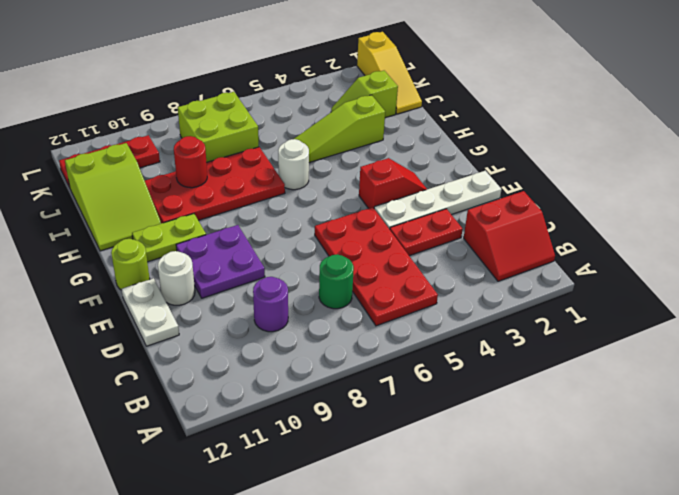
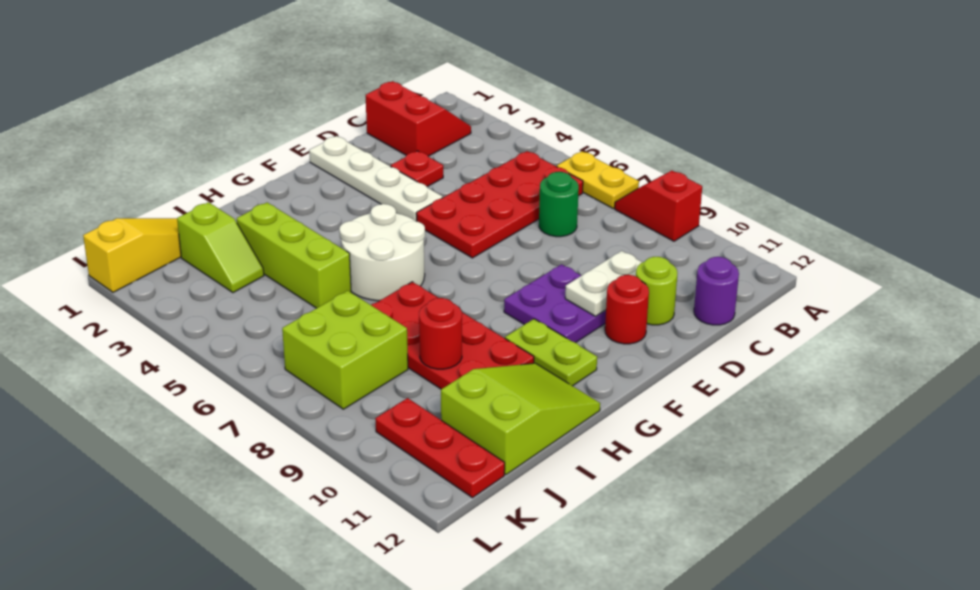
none -> yellow plate A6:A7 level 1
purple round brick C9 level 1 -> purple round brick C12 level 1
red plate D3:D4 level 1 -> red plate D3 level 1
white plate D12:E12 level 1 -> white plate D10:E10 level 2
white round brick E11 level 1 -> red round brick E11 level 1
red slope F3:F4 level 1 top 4 -> red slope A8:A9 level 1 top 9
lime round brick F12 level 1 -> lime round brick D11 level 1
white round brick H6 level 1 -> white round brick G5:H6 level 1
lime slope I3:I5 level 1 top 3 -> lime brick I3:I5 level 1

